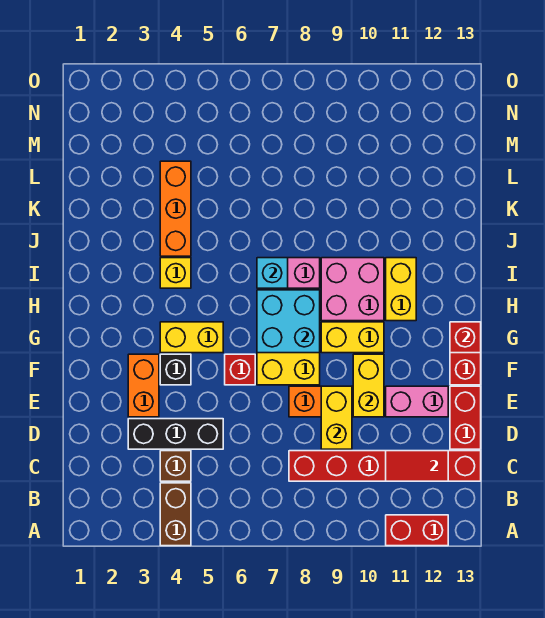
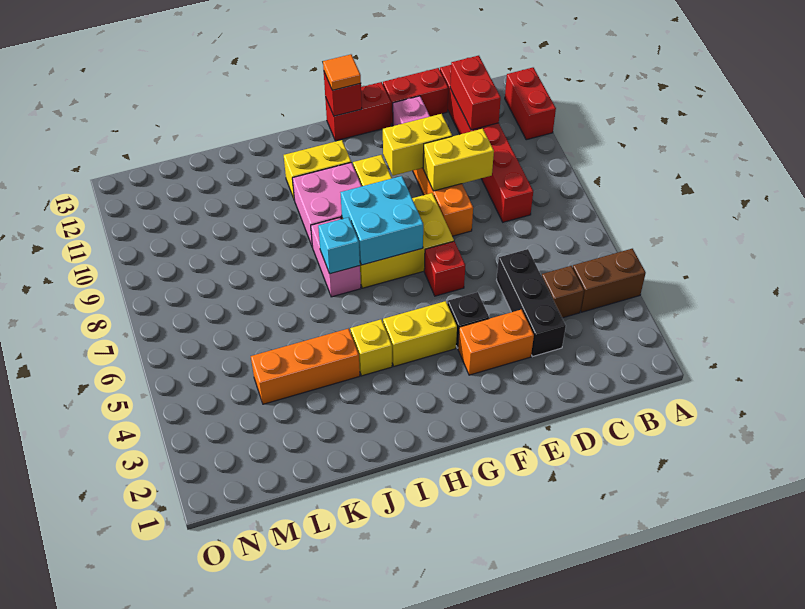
red tile C11:C12 level 2 -> red brick C11:C12 level 2
yellow brick G4:G5 level 1 -> yellow brick G4:H4 level 1
none -> orange tile G13 level 3

